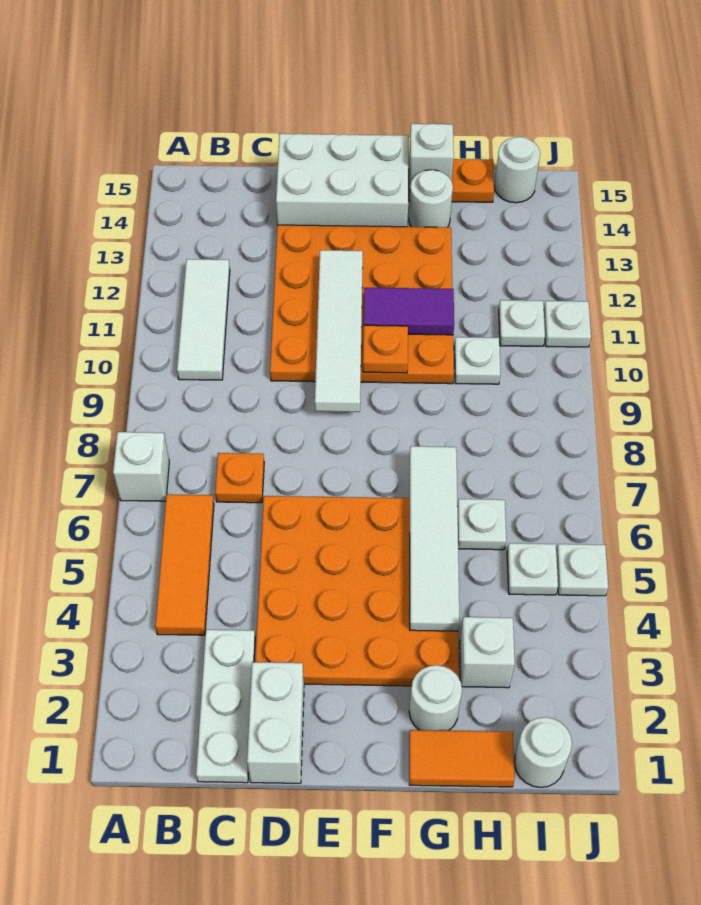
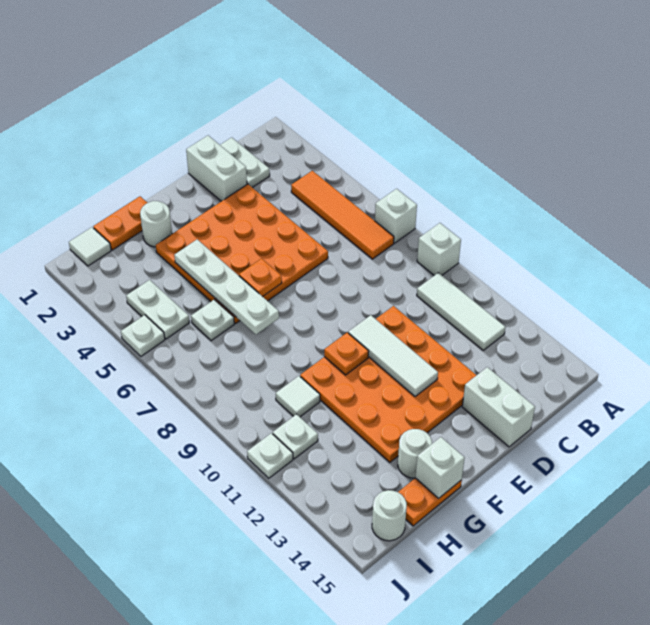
orange tile B4:B6 level 1 -> orange tile B4:B7 level 1
white plate C1:C3 level 1 -> white plate C1:C2 level 1
orange plate C7 level 1 -> orange plate F6 level 2
white brick D14:F15 level 1 -> white brick D14:D15 level 1
white tile E9:E12 level 2 -> white tile E10:E12 level 2
purple tile F11:G11 level 2 -> none
orange tile G1:H1 level 1 -> orange plate G1:H1 level 1
white tile G4:G7 level 2 -> white plate G4:G7 level 2
white brick H3 level 1 -> white brick A9 level 1
white plate H10 level 1 -> white tile H10 level 1
white round brick I1 level 1 -> white tile I1 level 1
white plate I5 level 1 -> white plate I4:I5 level 1

